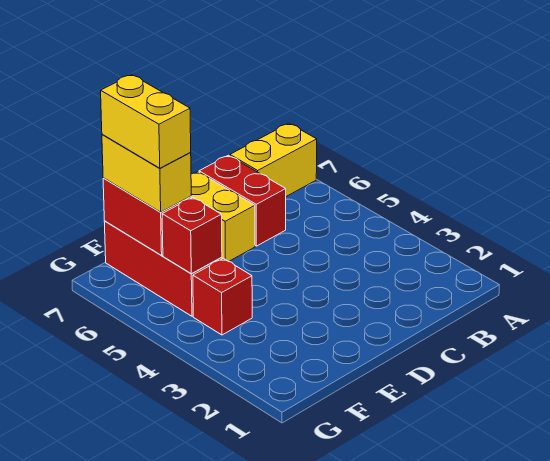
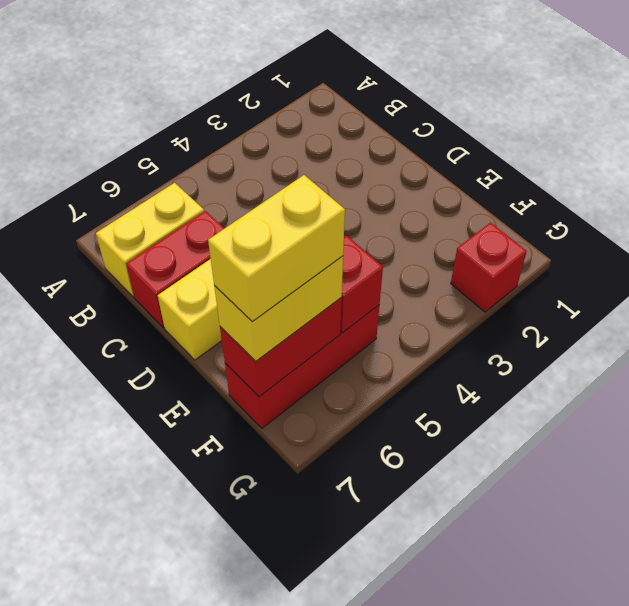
yellow brick A7:B7 level 1 -> yellow brick B6:B7 level 1
red brick F4 level 1 -> red brick G2 level 1

